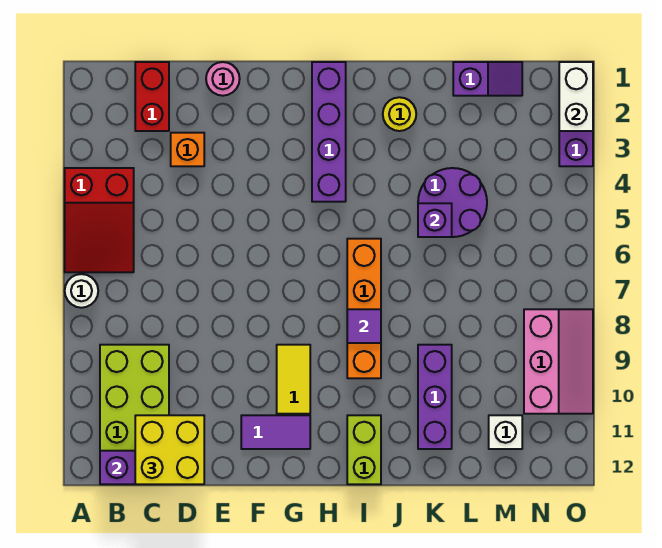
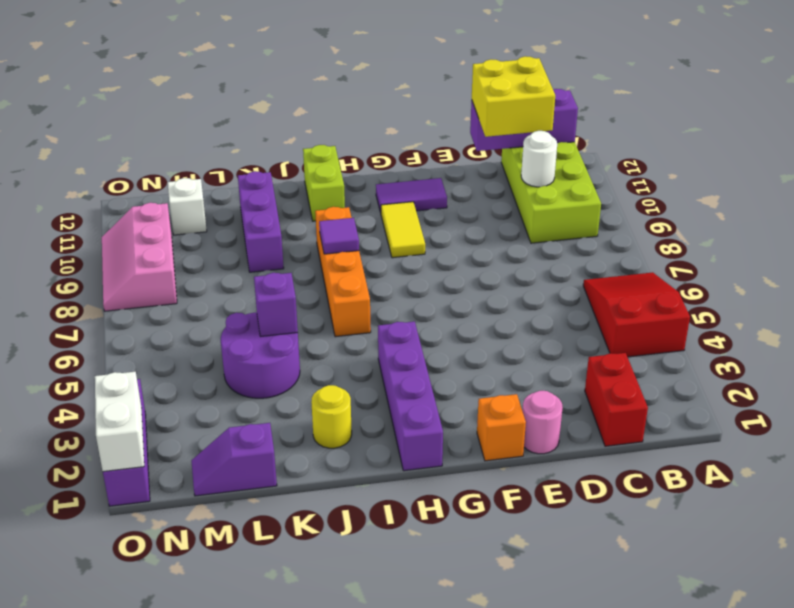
white round brick A7 level 1 -> white round brick C10 level 2
orange brick D3 level 1 -> orange brick F1 level 1

